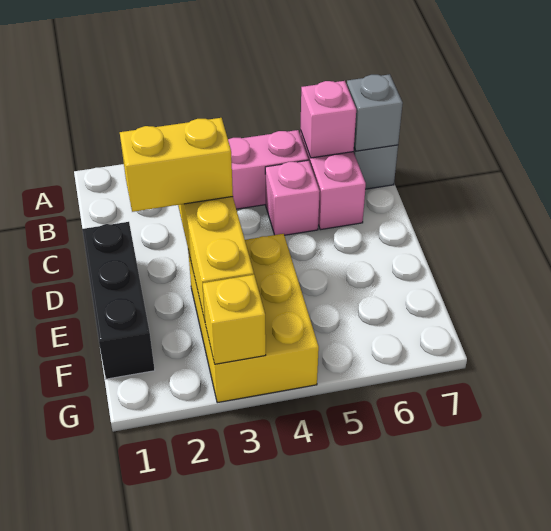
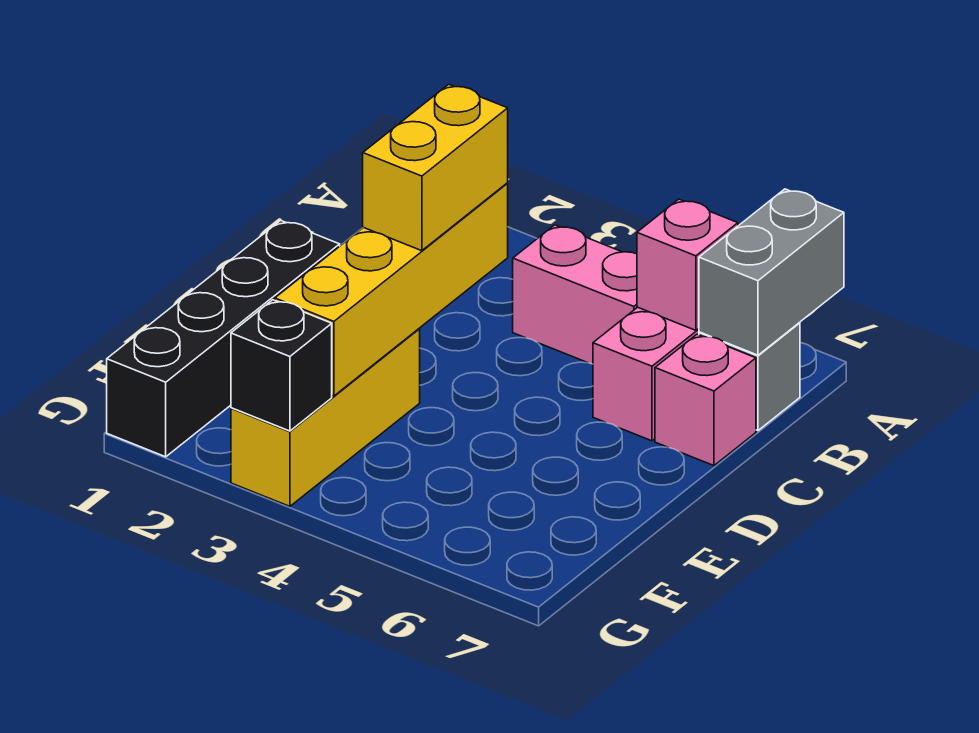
grey brick B7 level 2 -> grey brick A7:B7 level 2
pink brick C5 level 1 -> pink brick C7 level 1
black brick D1:F1 level 1 -> black brick D1:G1 level 1
yellow brick D2:D3 level 3 -> yellow brick C3:D3 level 3
yellow brick E3:G4 level 1 -> yellow brick E3:G3 level 1
yellow brick G3 level 2 -> black brick G3 level 2

